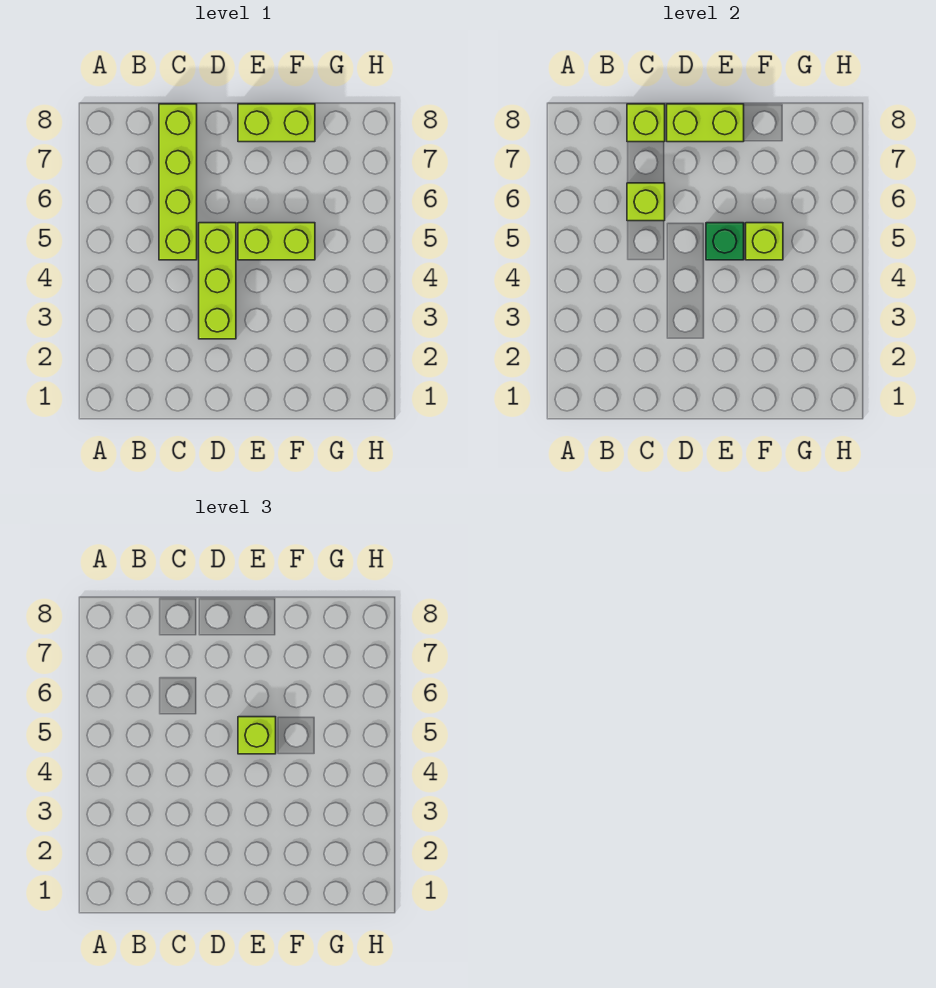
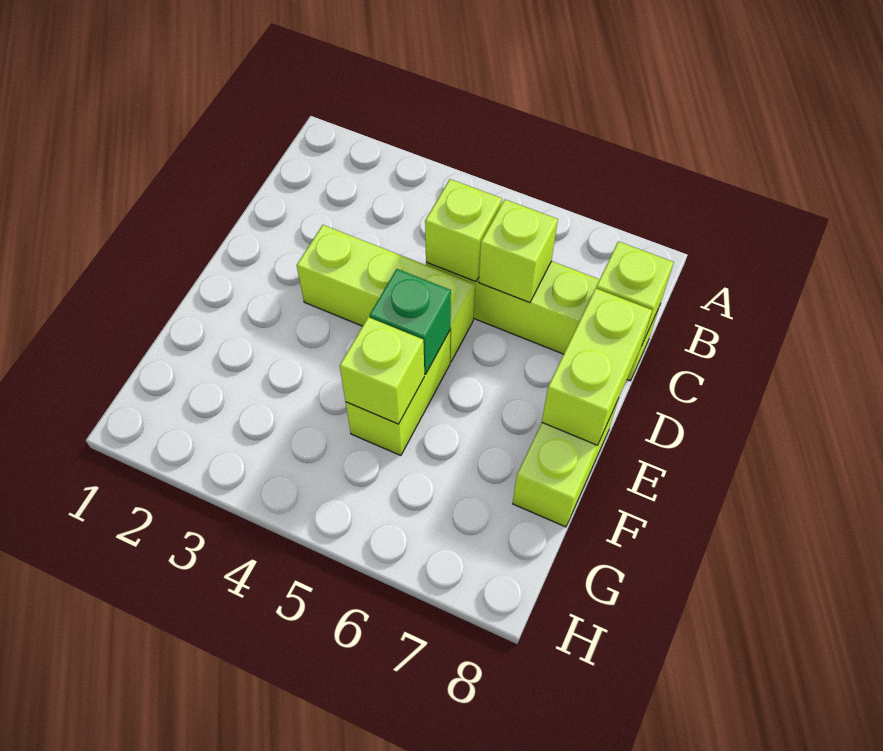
lime brick E5 level 3 -> lime brick C5 level 2

